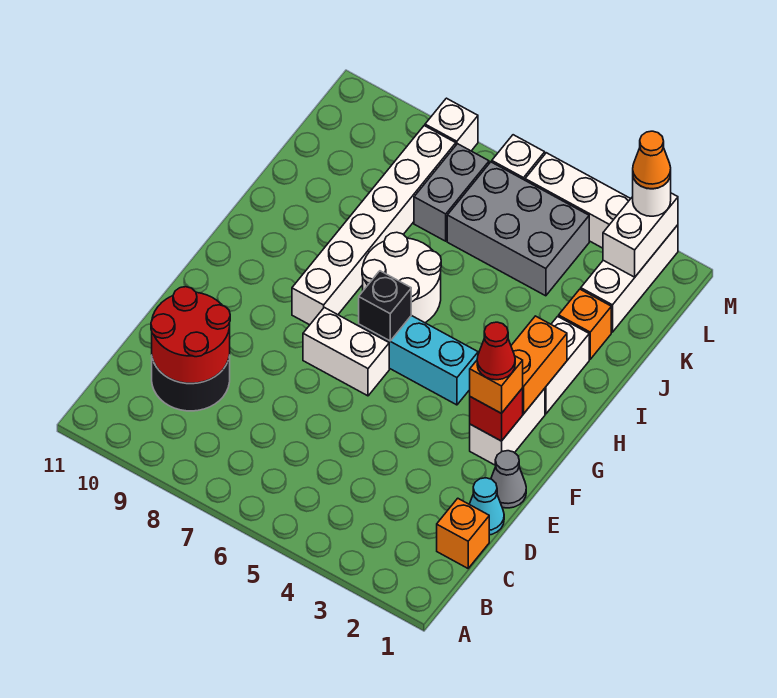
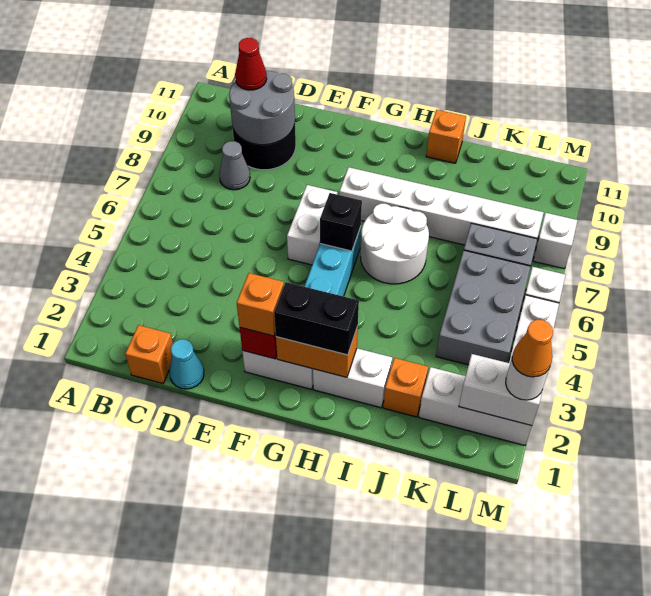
red round brick C9:D10 level 2 -> grey round brick C9:D10 level 2
grey cone E1 level 1 -> grey cone C8 level 1
red cone F2 level 4 -> red cone C10 level 3
none -> black brick G2:H2 level 3
none -> orange brick I11 level 1

